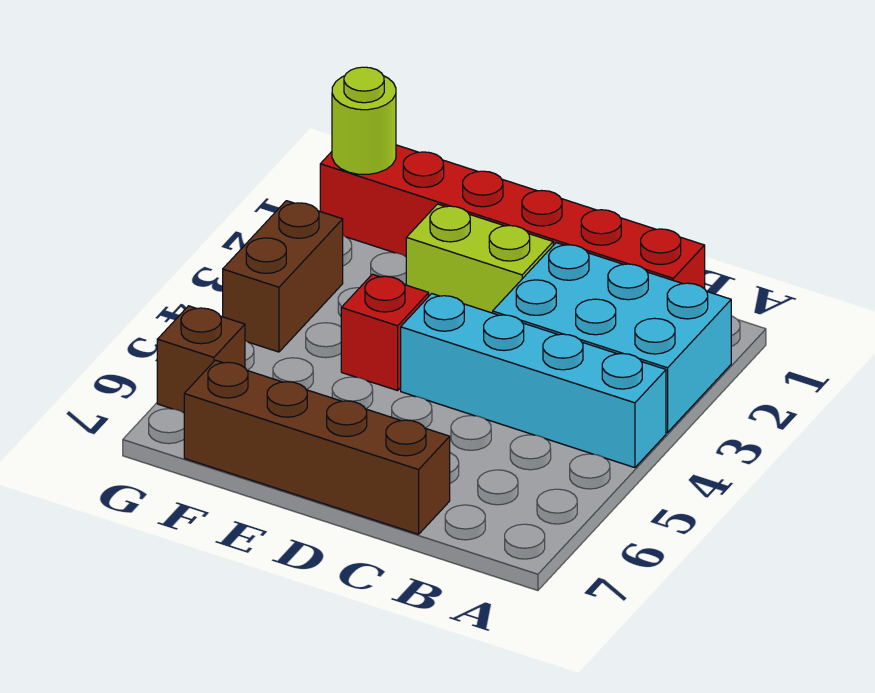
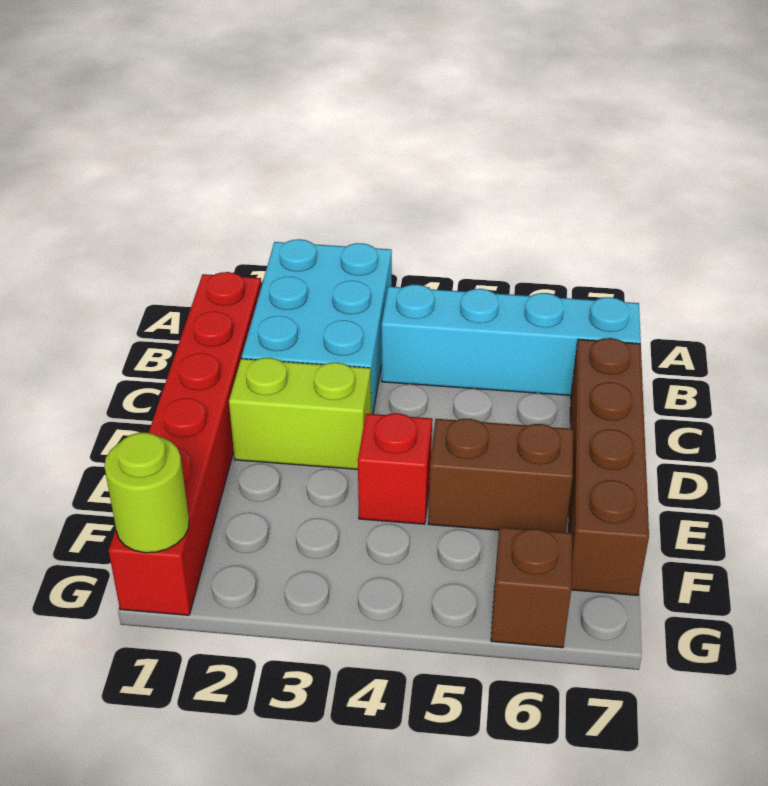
cyan brick A4:D4 level 1 -> cyan brick B4:B7 level 1
lime brick D2:E2 level 1 -> lime brick D2:D3 level 1
brown brick G3:G4 level 1 -> brown brick E5:E6 level 1

